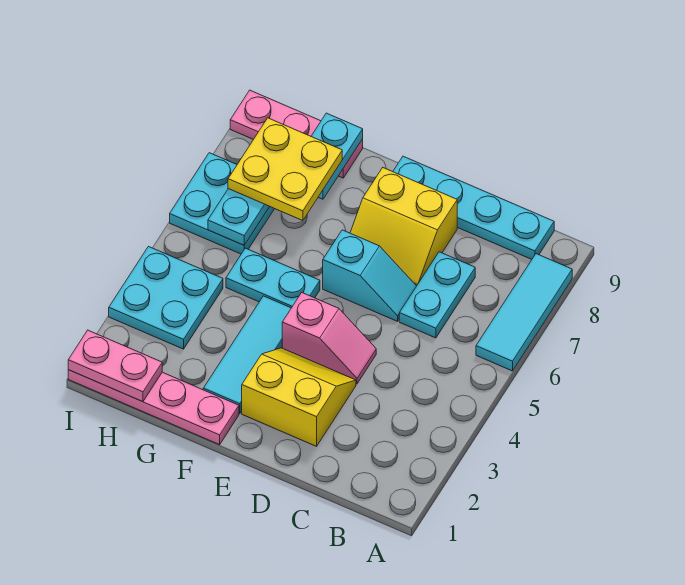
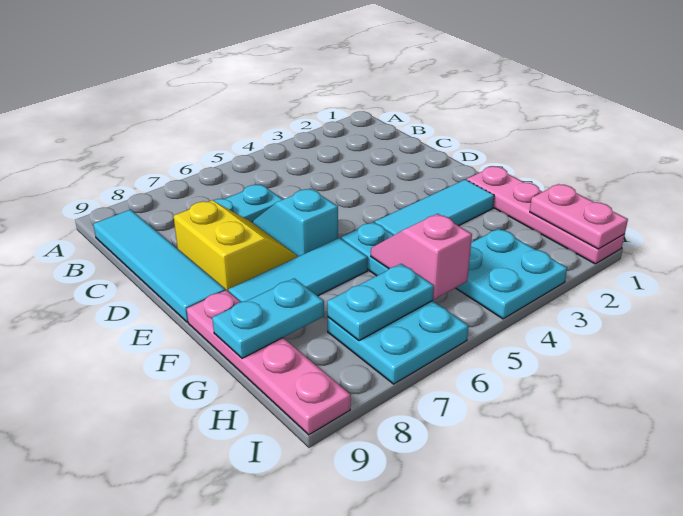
cyan tile A6:A8 level 1 -> cyan tile F6:F8 level 1
cyan plate B9:E9 level 1 -> cyan tile B9:E9 level 1
yellow slope D2:E3 level 1 top 2 -> none
pink slope D4:E4 level 1 top E -> pink slope G5:H5 level 2 top H
yellow plate G7:H8 level 3 -> none
pink plate G9:I9 level 1 -> pink plate F9:I9 level 1

